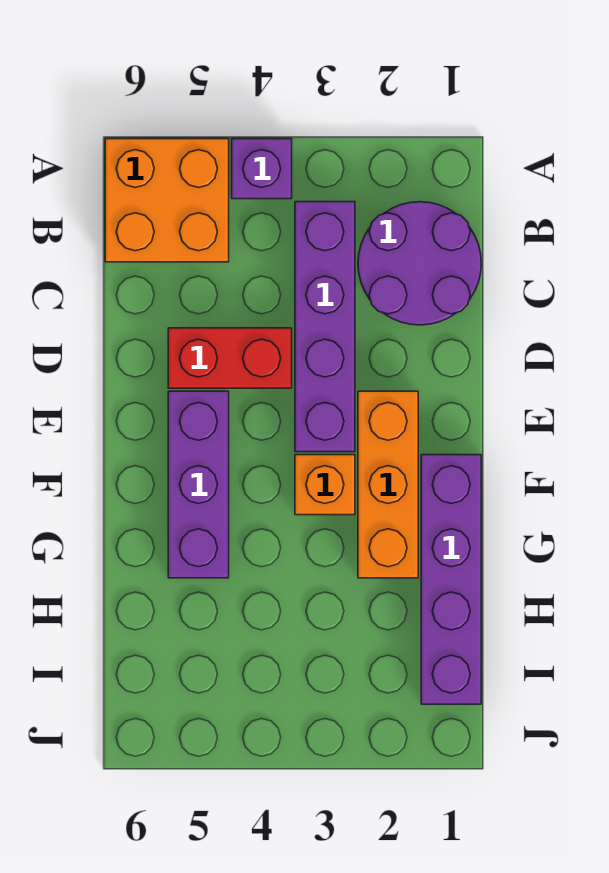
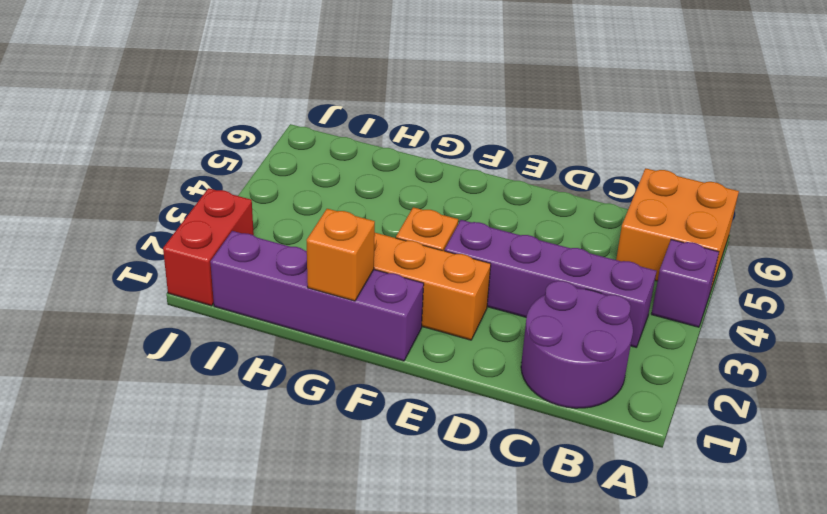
red brick D4:D5 level 1 -> red brick J1:J2 level 1
purple brick E5:G5 level 1 -> none
none -> orange brick G1 level 2

